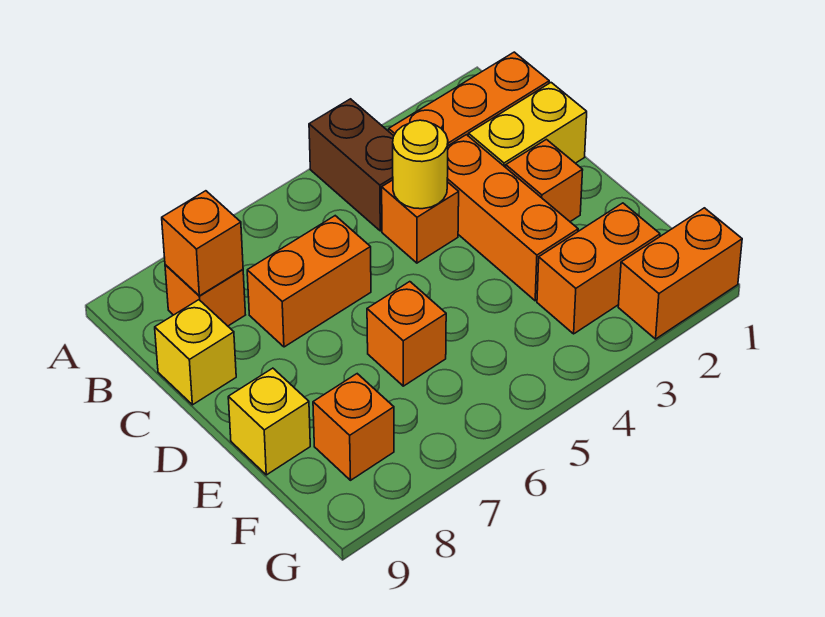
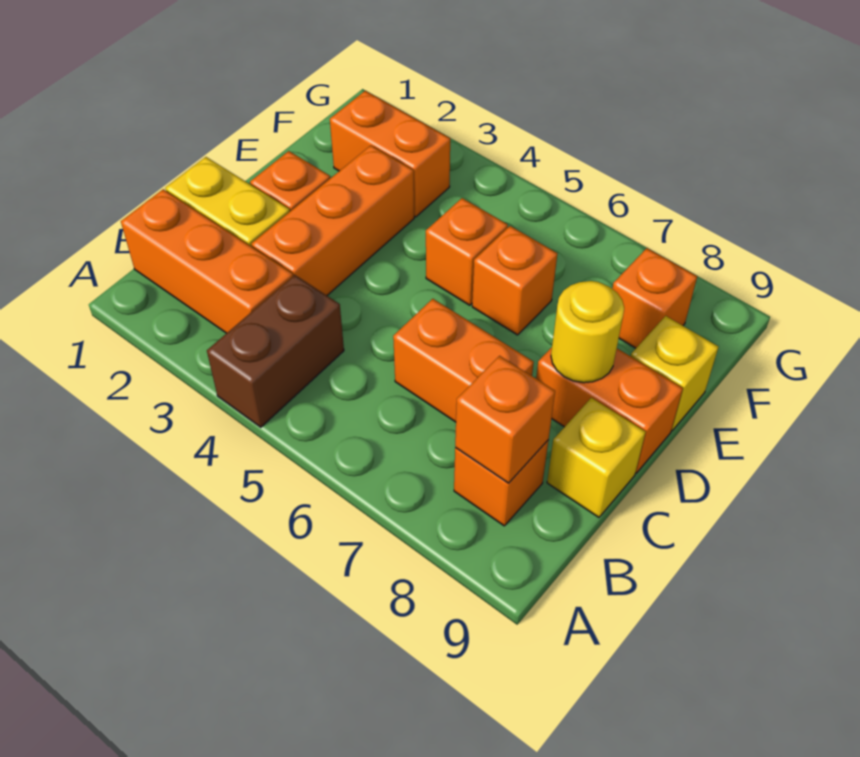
orange brick C4 level 1 -> orange brick E5 level 1
yellow round brick C4 level 2 -> yellow round brick D8 level 2
orange brick G1:G2 level 1 -> orange brick D8:D9 level 1

